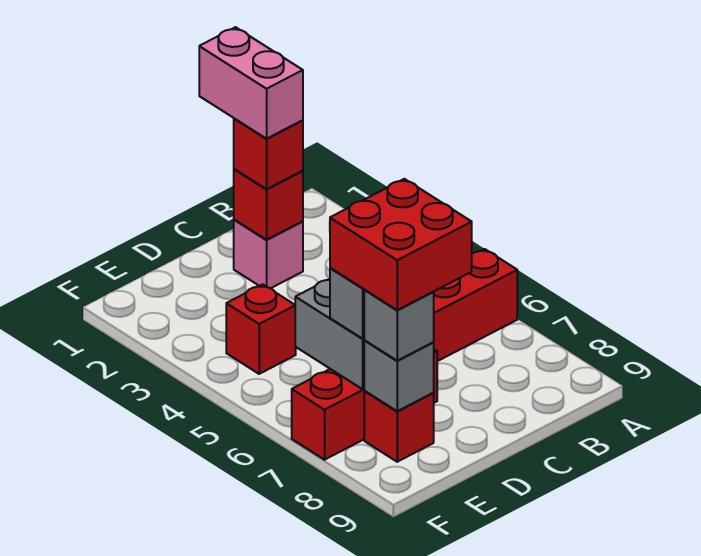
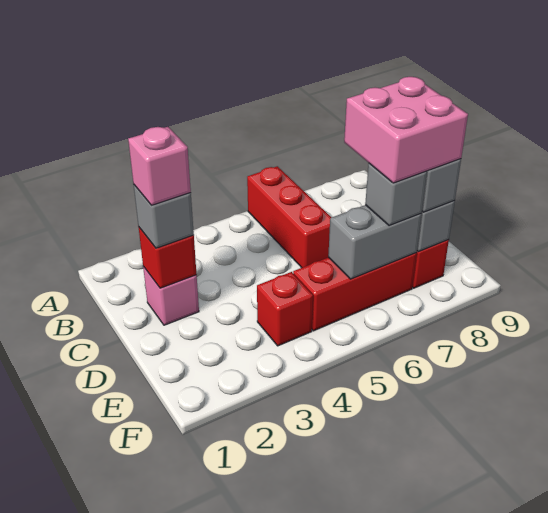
pink brick C1:C2 level 4 -> pink brick C2 level 4
red brick C2 level 3 -> grey brick C2 level 3
red brick D7:F7 level 1 -> red brick E5:E7 level 1
red brick D7:E8 level 4 -> pink brick D7:E8 level 4

